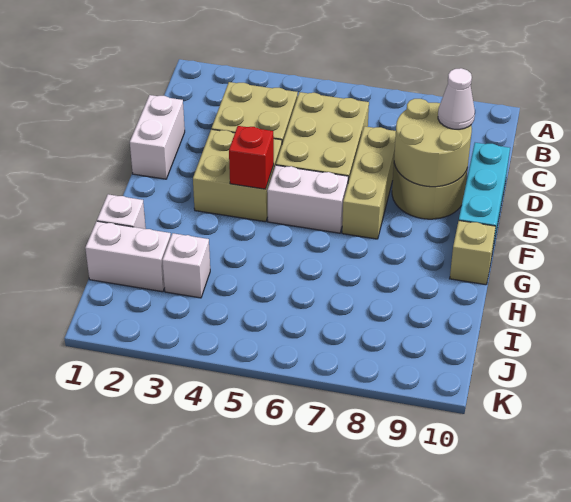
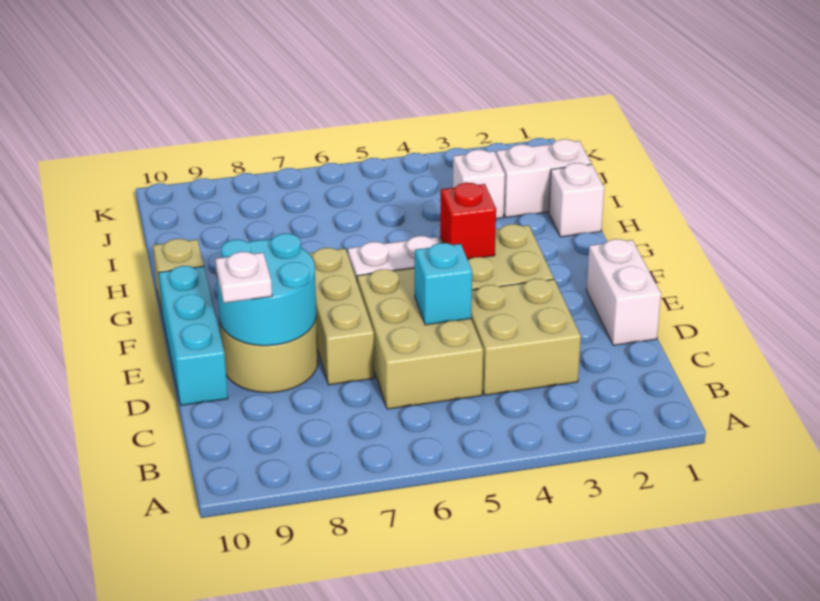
none -> cyan brick D5 level 2
tan round brick D8:E9 level 2 -> cyan round brick D8:E9 level 2
white cone D9 level 3 -> white plate D9 level 3

